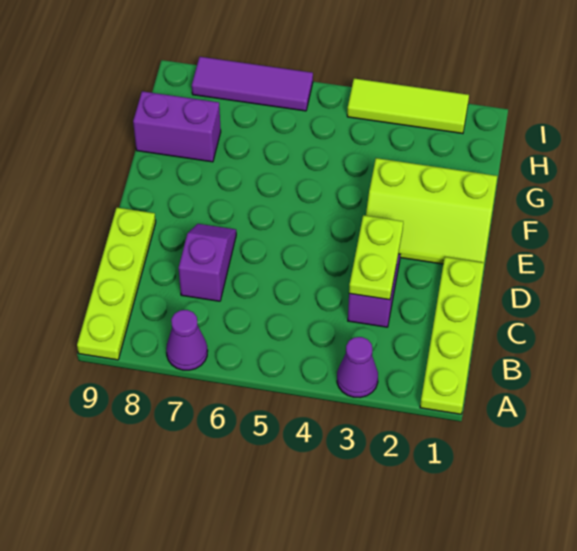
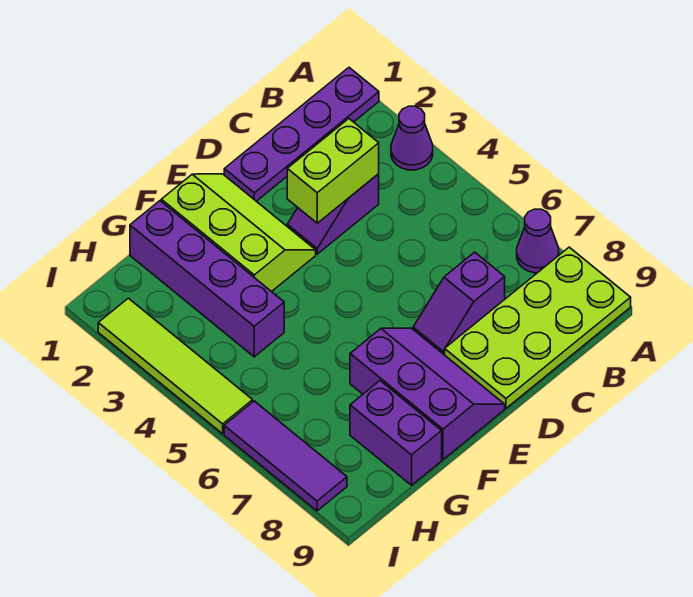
lime plate A1:D1 level 1 -> purple plate A1:D1 level 1
lime plate A9:D9 level 1 -> lime plate A8:D9 level 1
lime plate C3:D3 level 2 -> lime brick C3:D3 level 2
none -> purple slope E7:F9 level 1 top F
none -> purple brick G1:G4 level 1
lime tile I2:I4 level 1 -> lime tile I2:I5 level 1

